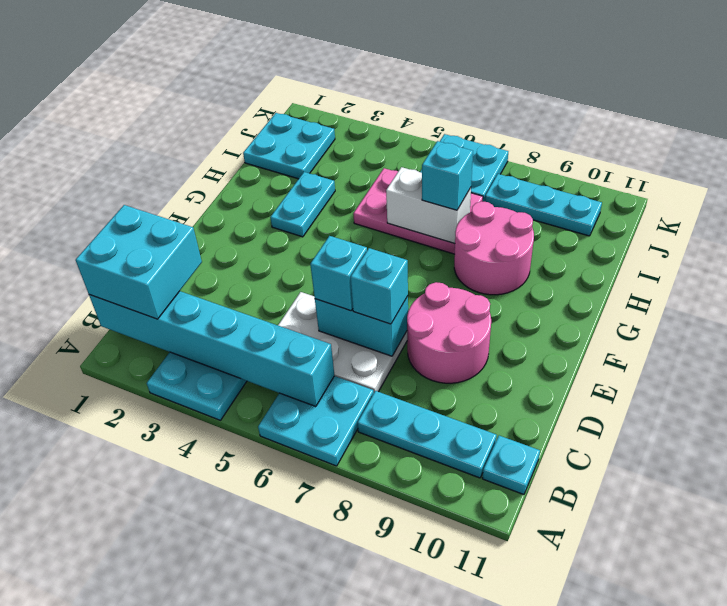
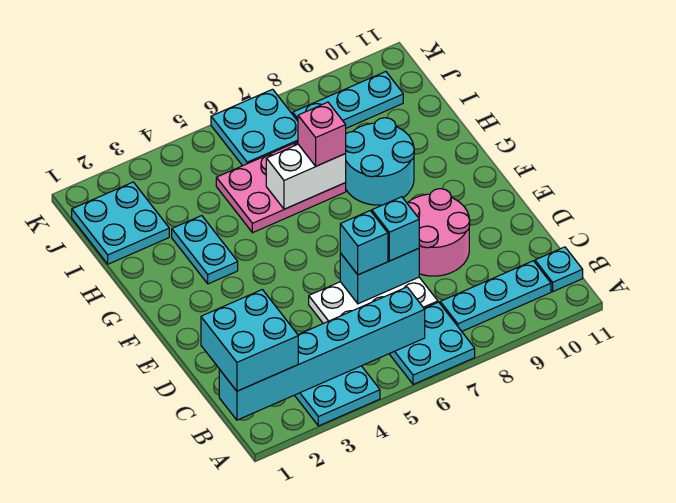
pink round brick G8:H9 level 1 -> cyan round brick G8:H9 level 1
cyan brick H7 level 3 -> pink brick H7 level 3

